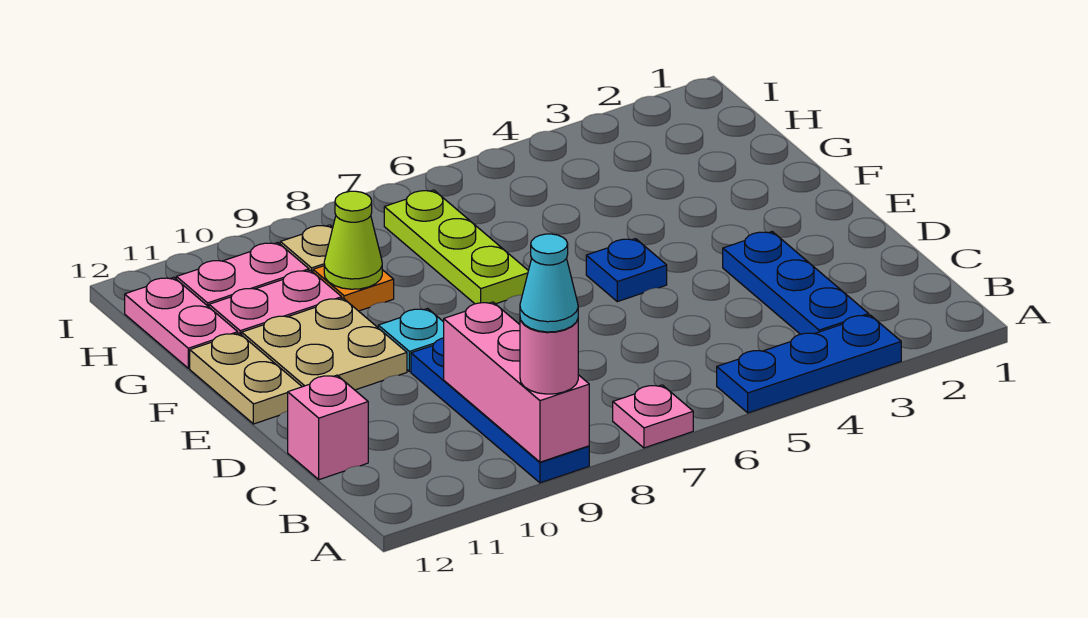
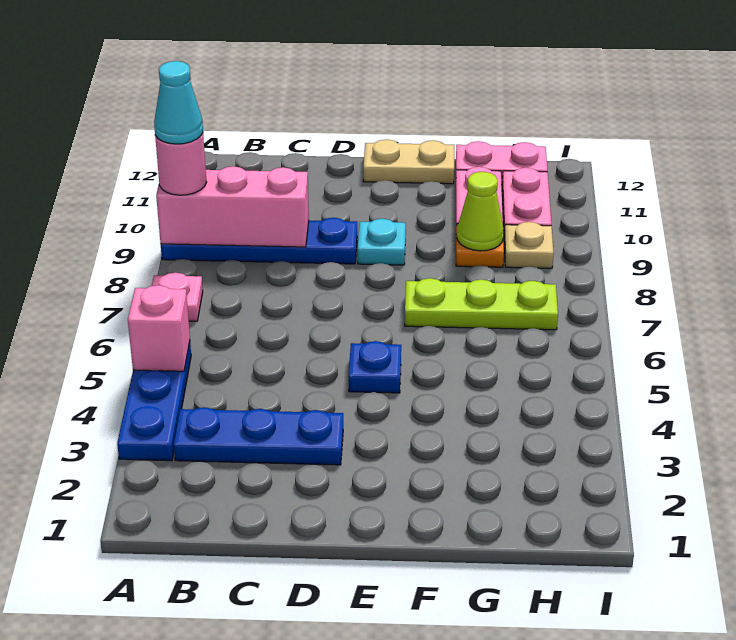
pink brick C12 level 1 -> pink brick A5 level 2
tan plate E10:F11 level 1 -> none

